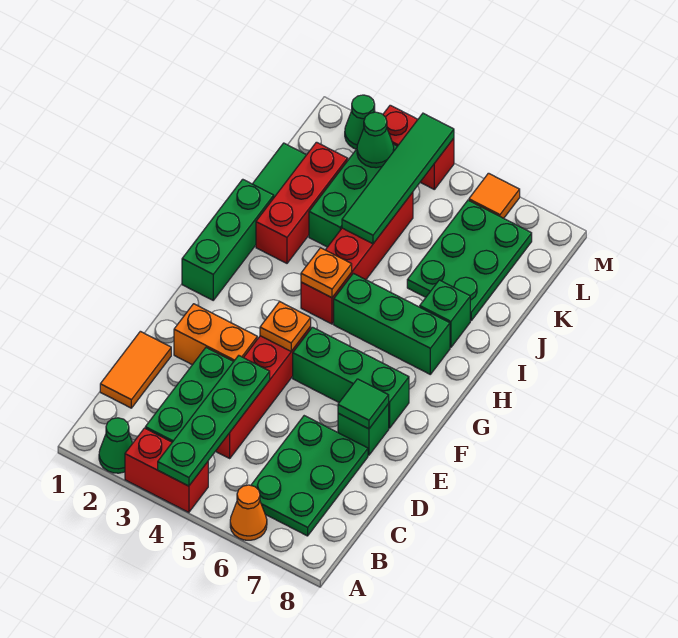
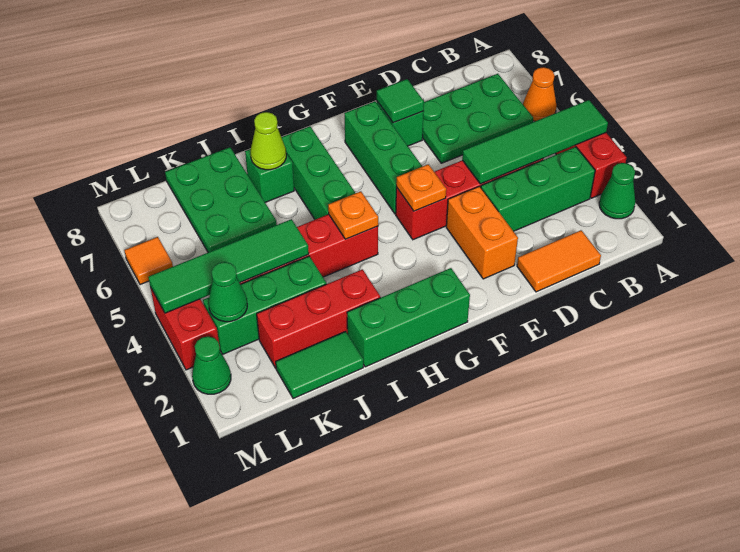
green plate A4:D4 level 2 -> green tile A4:D4 level 2
none -> lime cone I7 level 2
green plate J6:L7 level 1 -> green plate J6:K8 level 1

